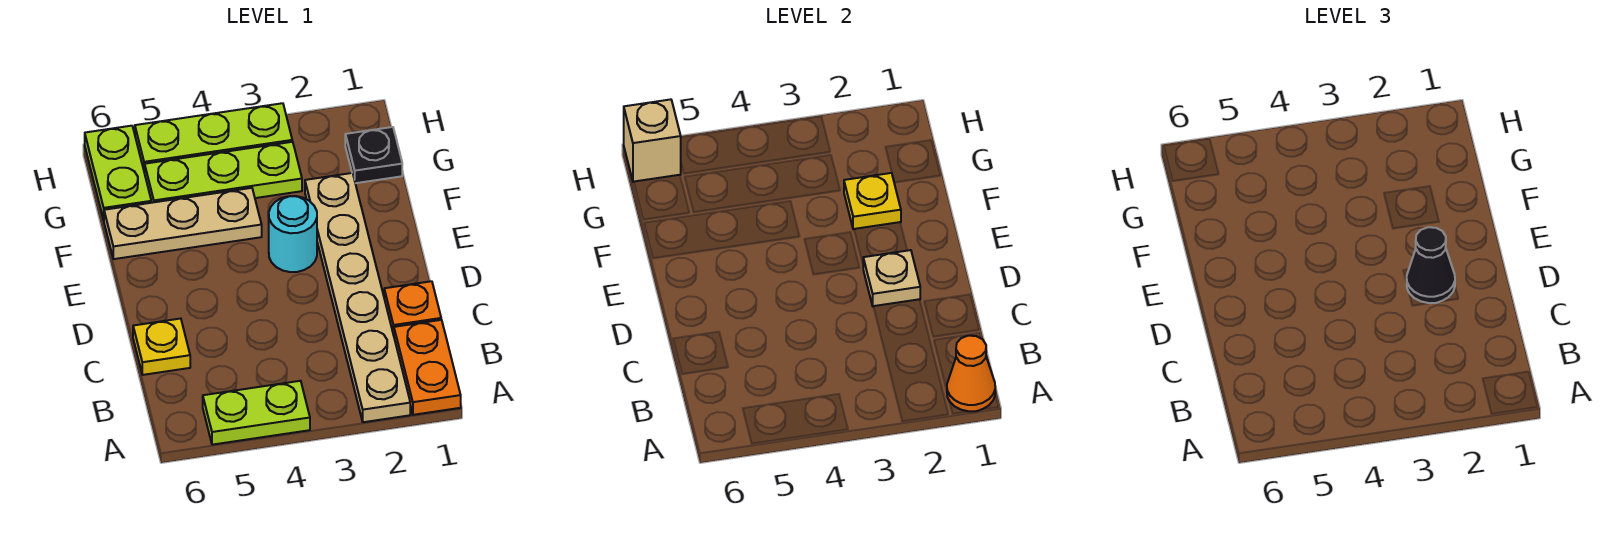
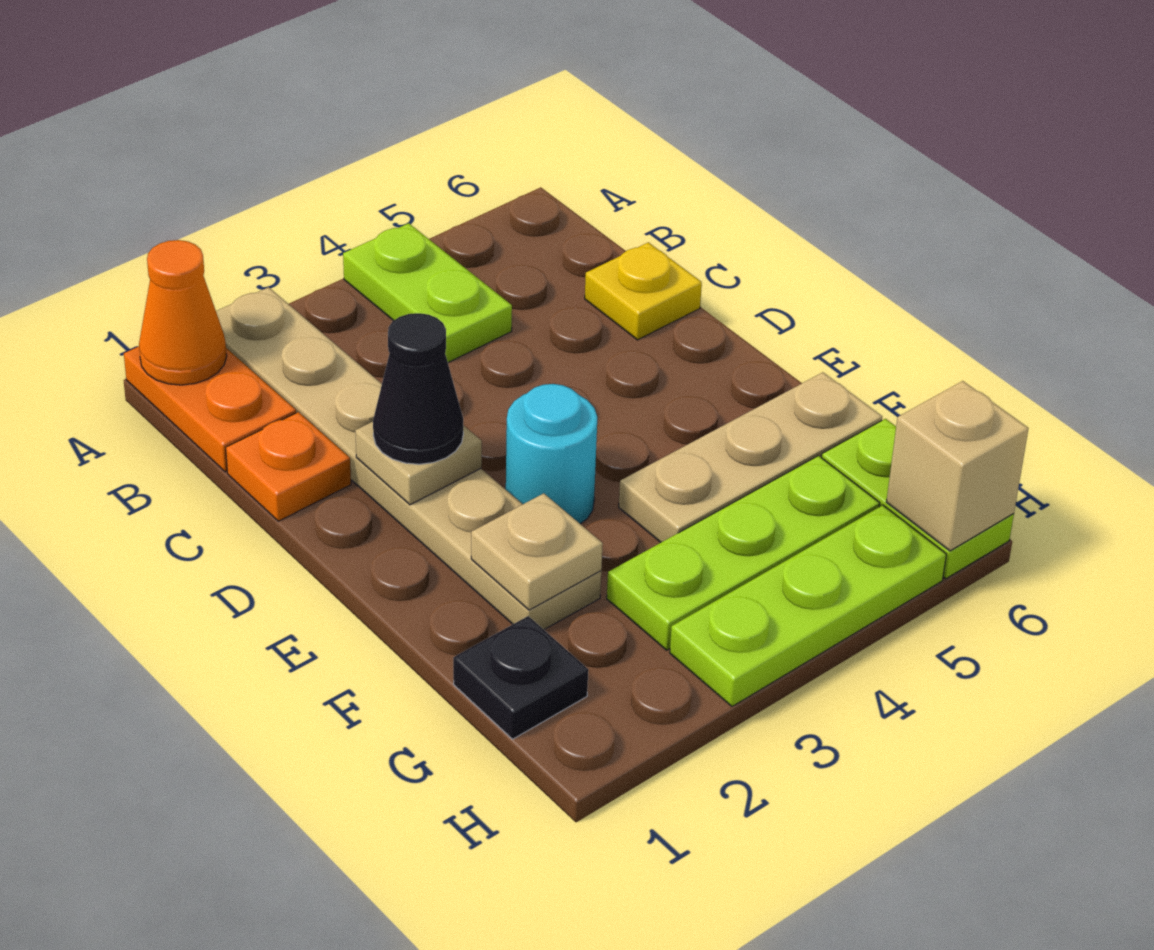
lime plate A4:A5 level 1 -> lime plate A4:B4 level 1
yellow plate F2 level 2 -> tan plate F2 level 2

